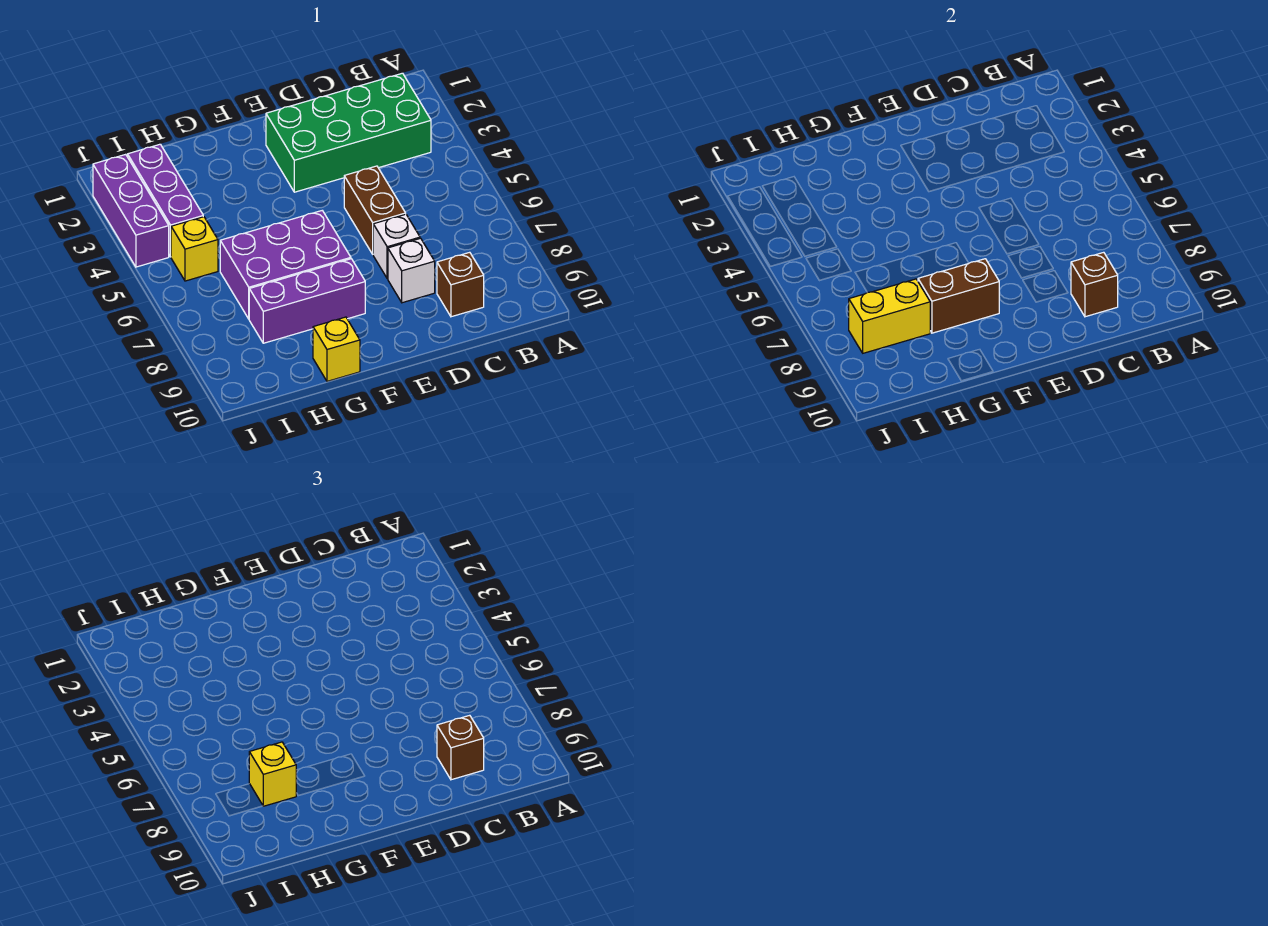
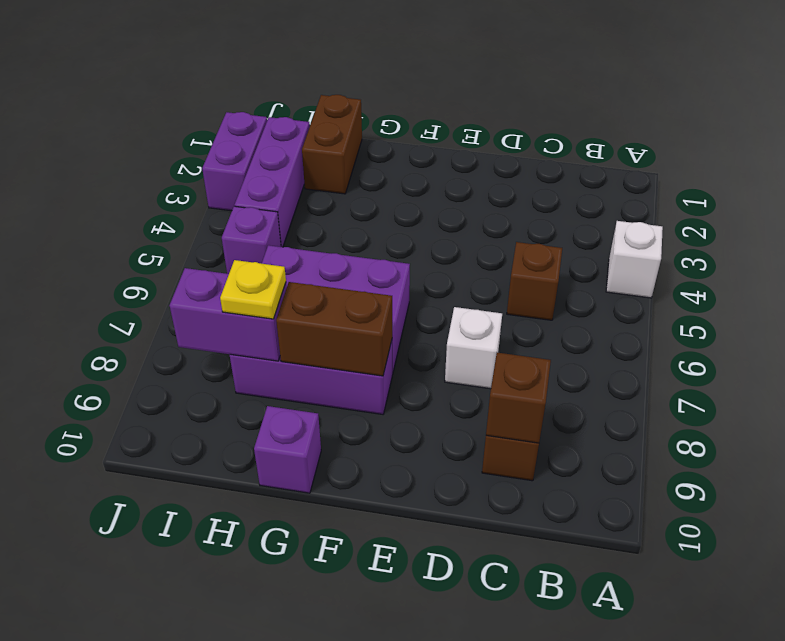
green brick B2:E3 level 1 -> none
brown brick C9 level 3 -> brown brick C5 level 1
brown brick D5:D6 level 1 -> brown brick H1:H2 level 1
white brick D8 level 1 -> white brick A4 level 1
yellow brick G10 level 1 -> purple brick G10 level 1
yellow brick H8:I8 level 2 -> purple brick H8:I8 level 2
yellow brick H8 level 3 -> yellow plate H8 level 3
yellow brick I5 level 1 -> purple brick I5 level 1
purple brick J2:J4 level 1 -> purple brick J2:J3 level 1

